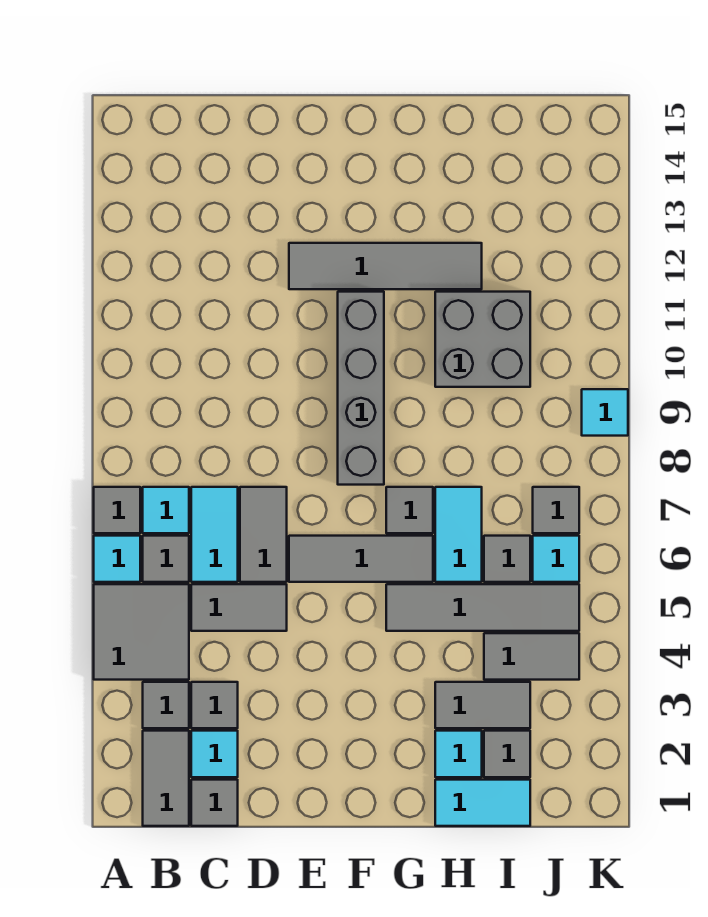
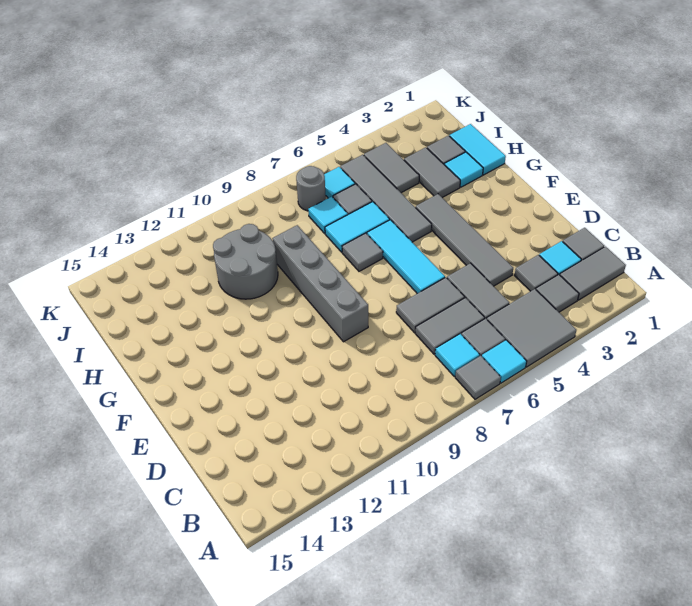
cyan tile C6:C7 level 1 -> grey tile C6:C7 level 1
grey tile E6:G6 level 1 -> cyan tile E6:G6 level 1
grey tile E12:H12 level 1 -> grey tile D4:G4 level 1
grey brick F8:F11 level 1 -> grey brick E9:H9 level 1
grey brick H10:I11 level 1 -> grey round brick H10:I11 level 1
grey tile J7 level 1 -> grey round brick J7 level 1
cyan tile K9 level 1 -> cyan tile I7 level 1

